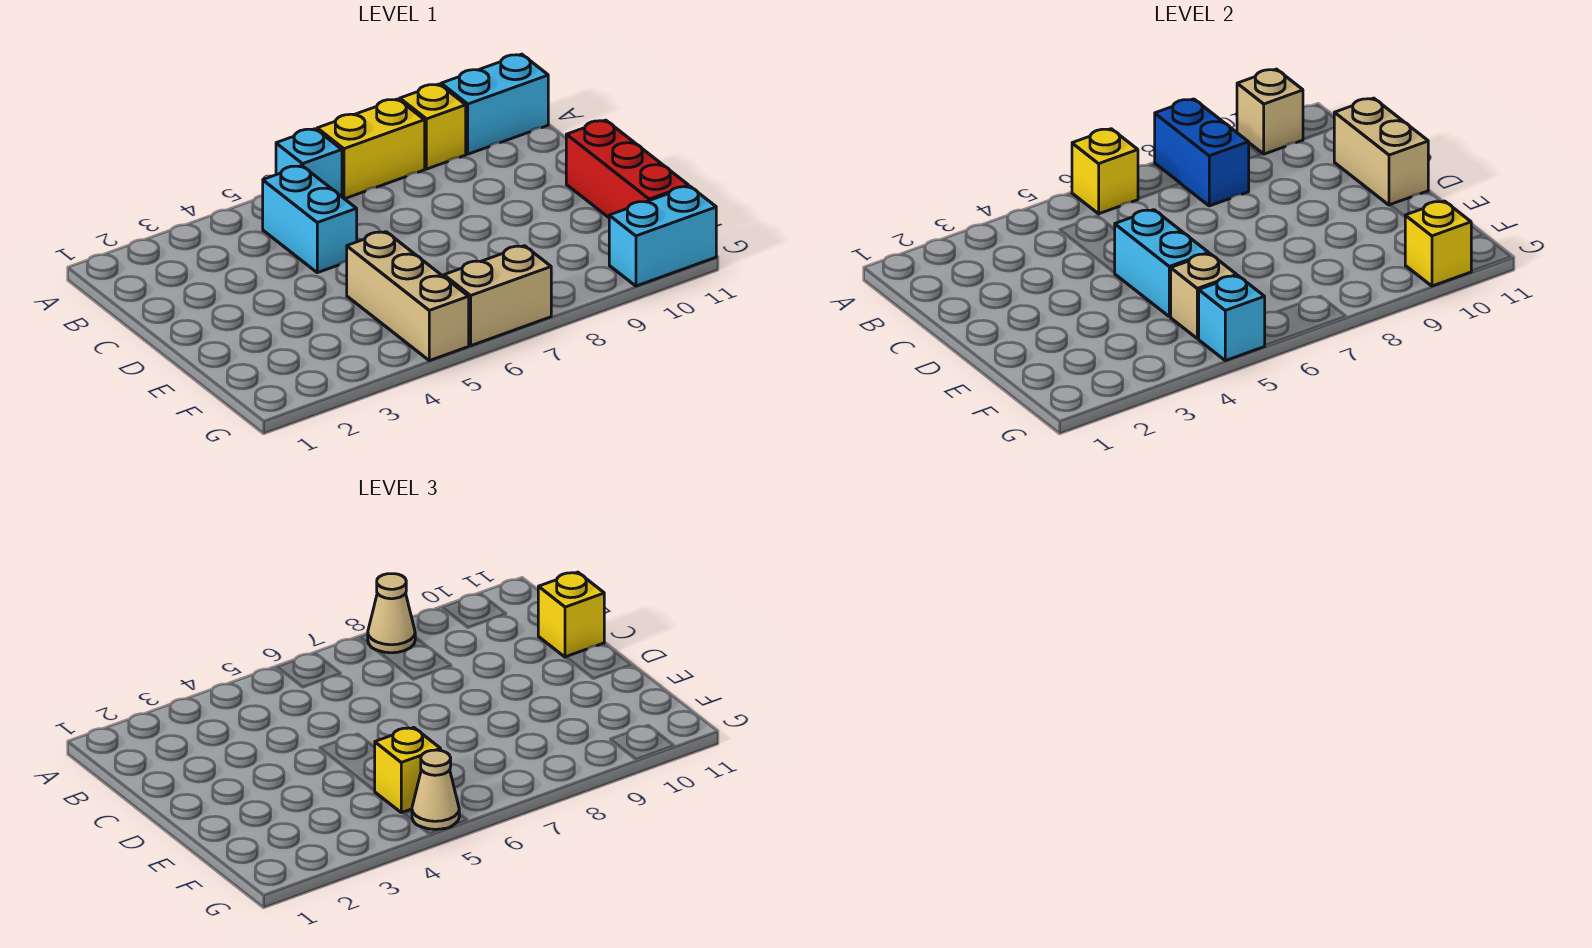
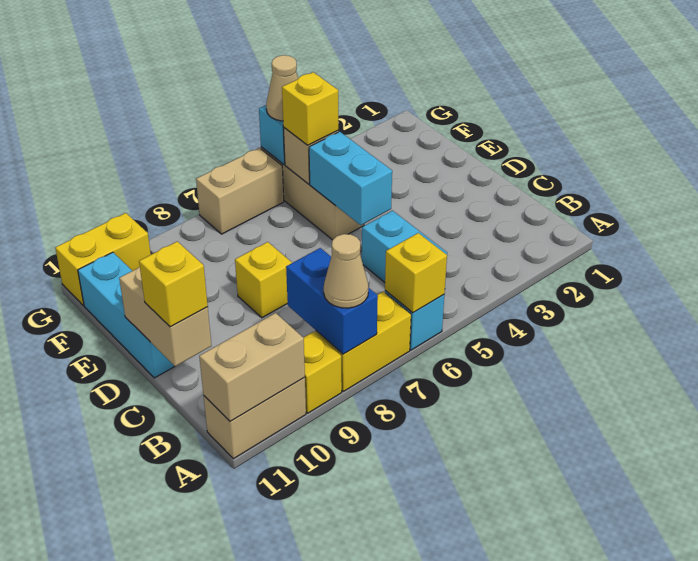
cyan brick A10:A11 level 1 -> tan brick A10:A11 level 1
tan brick A10 level 2 -> tan brick A10:A11 level 2
red brick D11:F11 level 1 -> cyan brick D11:F11 level 1
cyan brick G10:G11 level 1 -> yellow brick G10:G11 level 1
yellow brick G10 level 2 -> yellow brick D8 level 1

